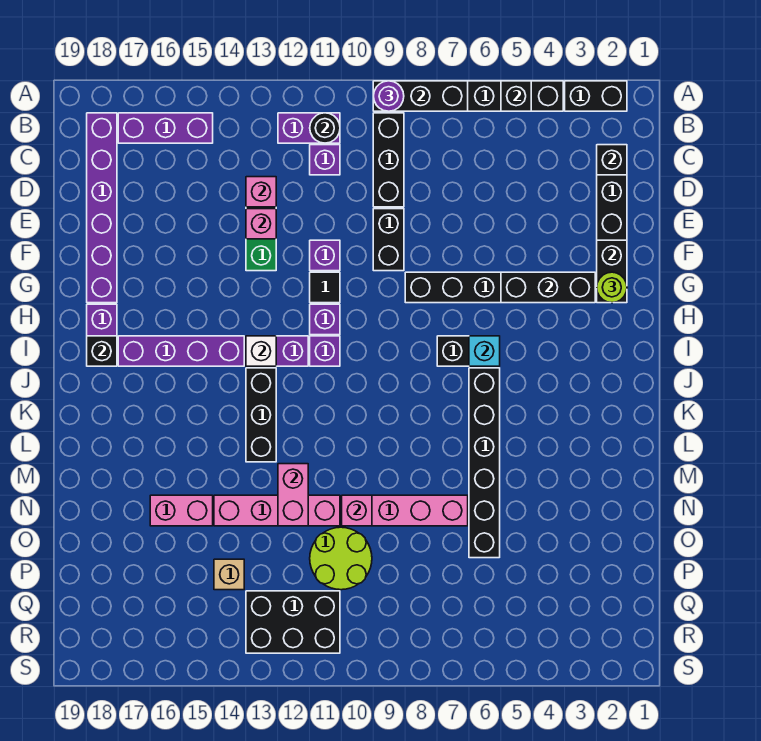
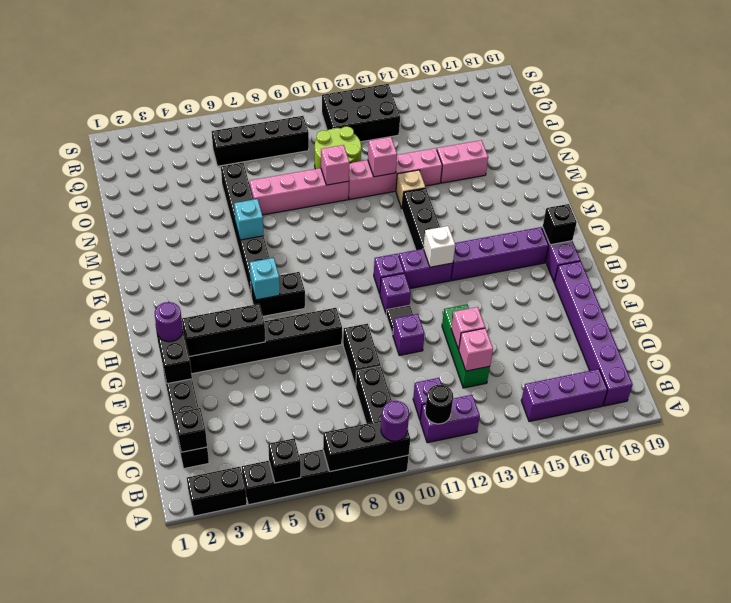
lime round brick G2 level 3 -> purple round brick G2 level 3
none -> cyan brick L6 level 2
pink brick M12:N12 level 2 -> pink brick N12 level 2
tan brick P14 level 1 -> tan brick M13 level 1
none -> black brick Q6:Q9 level 1

